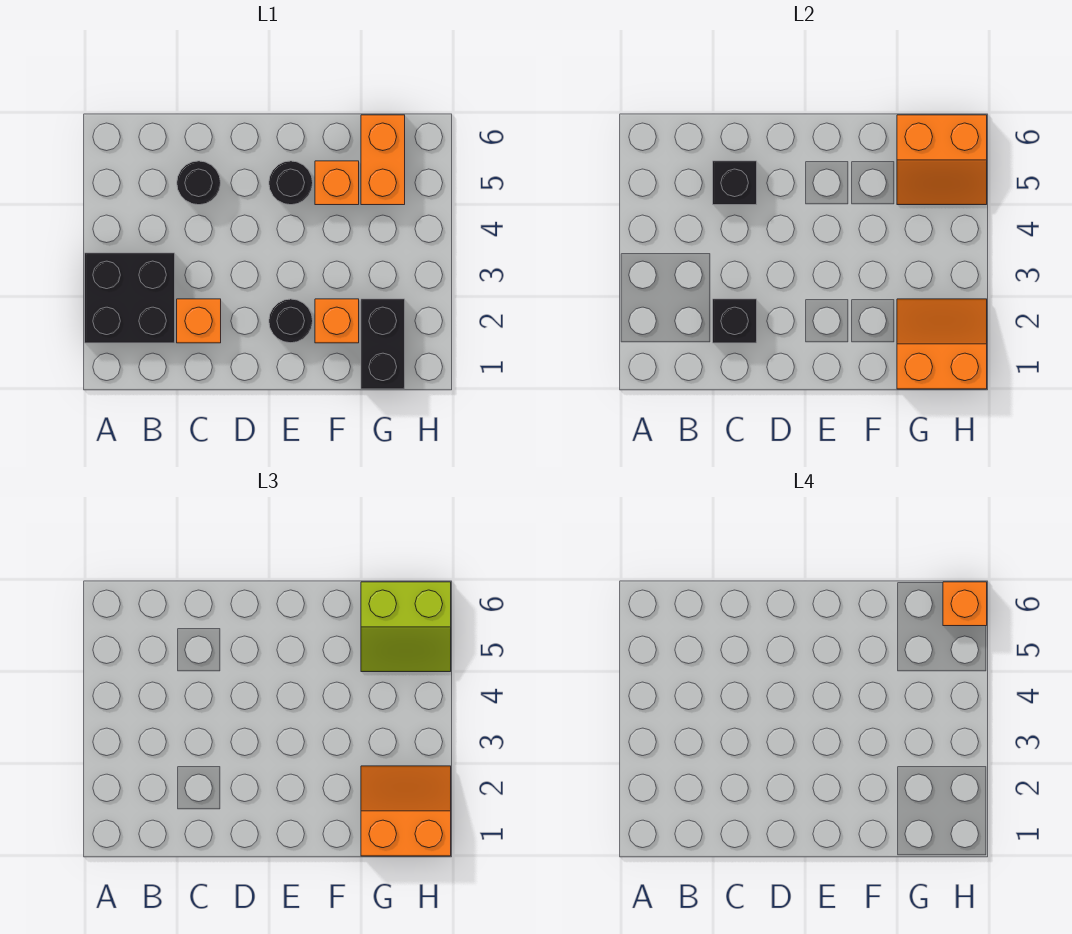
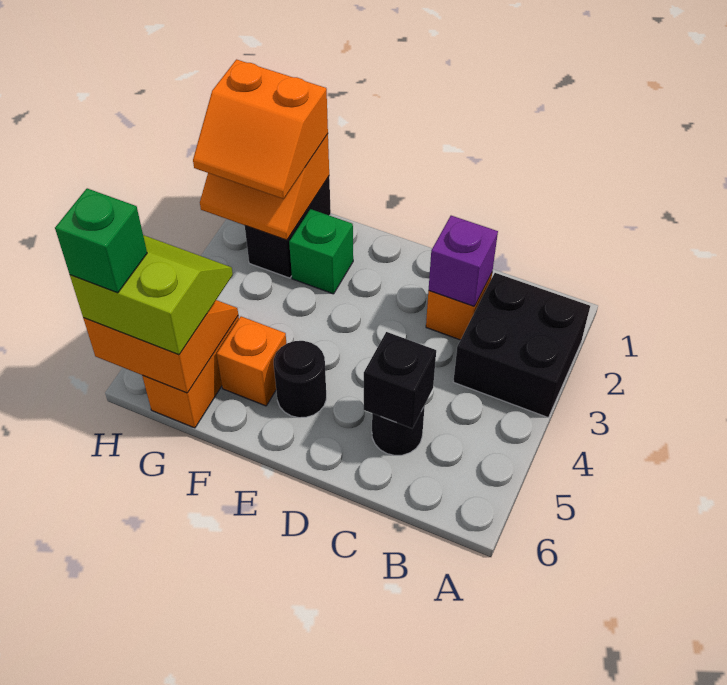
black brick C2 level 2 -> purple brick C2 level 2
black round brick E2 level 1 -> none
orange brick F2 level 1 -> green brick F2 level 1
orange brick H6 level 4 -> green brick H6 level 4

